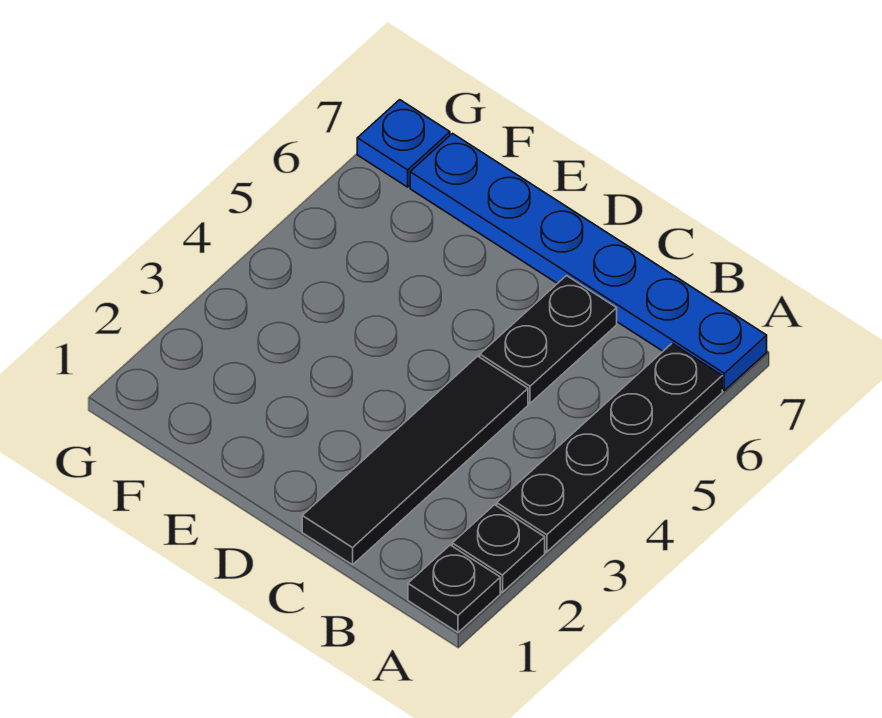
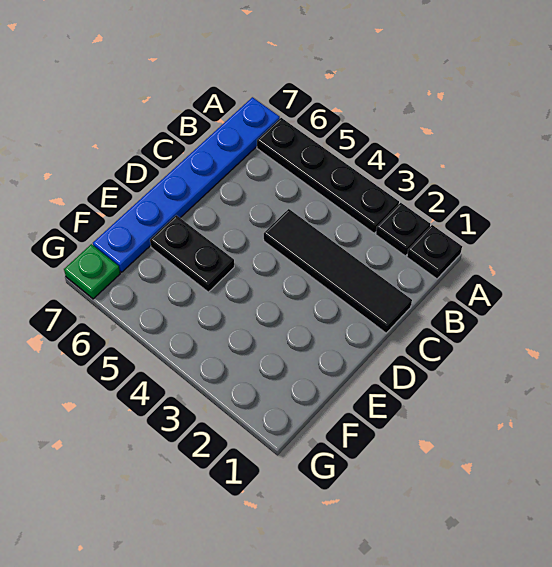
black plate C5:C6 level 1 -> black plate E5:E6 level 1
blue plate G7 level 1 -> green plate G7 level 1

